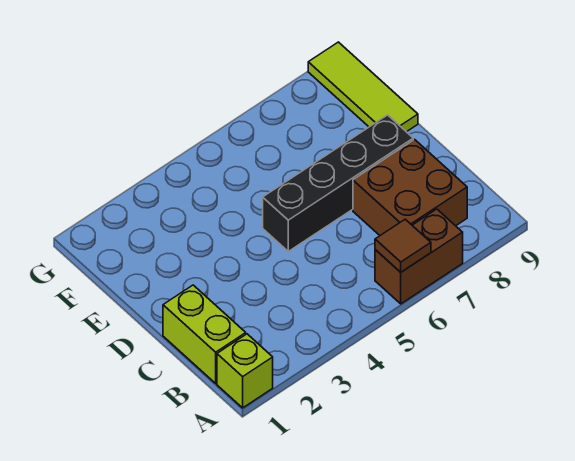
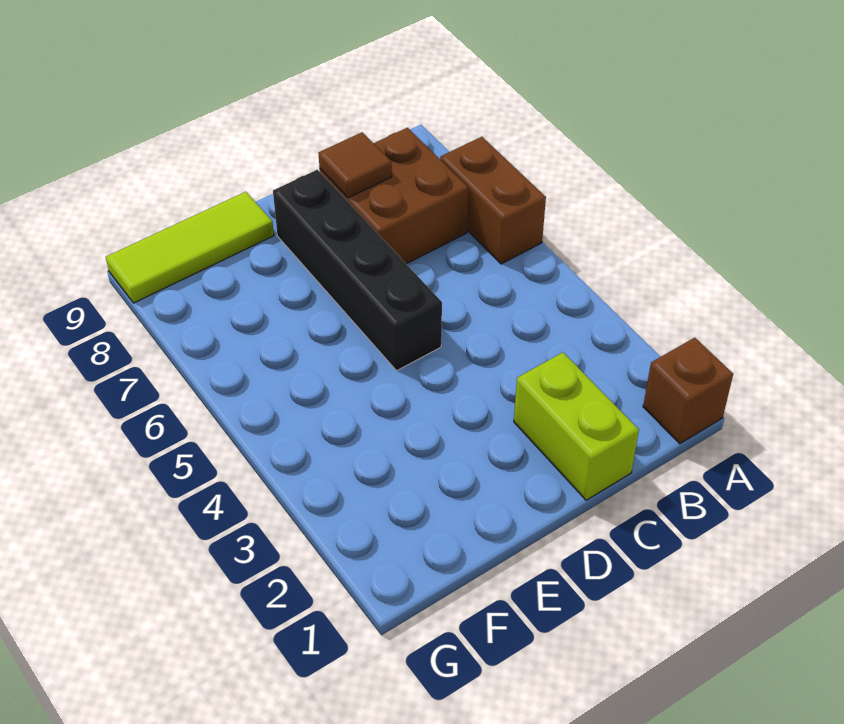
lime brick A1 level 1 -> brown brick A1 level 1
brown tile A6 level 2 -> brown tile C8 level 2
lime brick B1:C1 level 1 -> lime brick C1:C2 level 1

